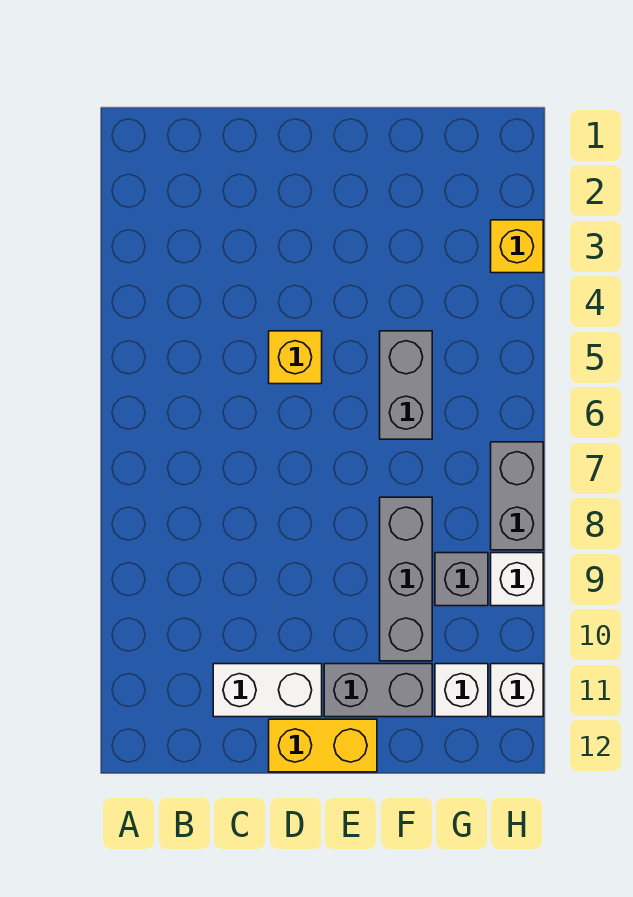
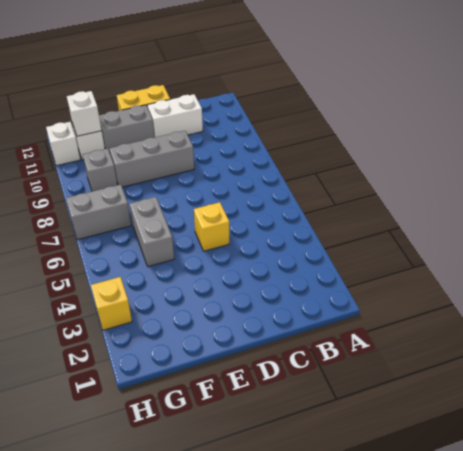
grey brick F8:F10 level 1 -> grey brick D9:F9 level 1
grey brick H7:H8 level 1 -> grey brick G7:H7 level 1
white brick H9 level 1 -> white brick G11 level 2

